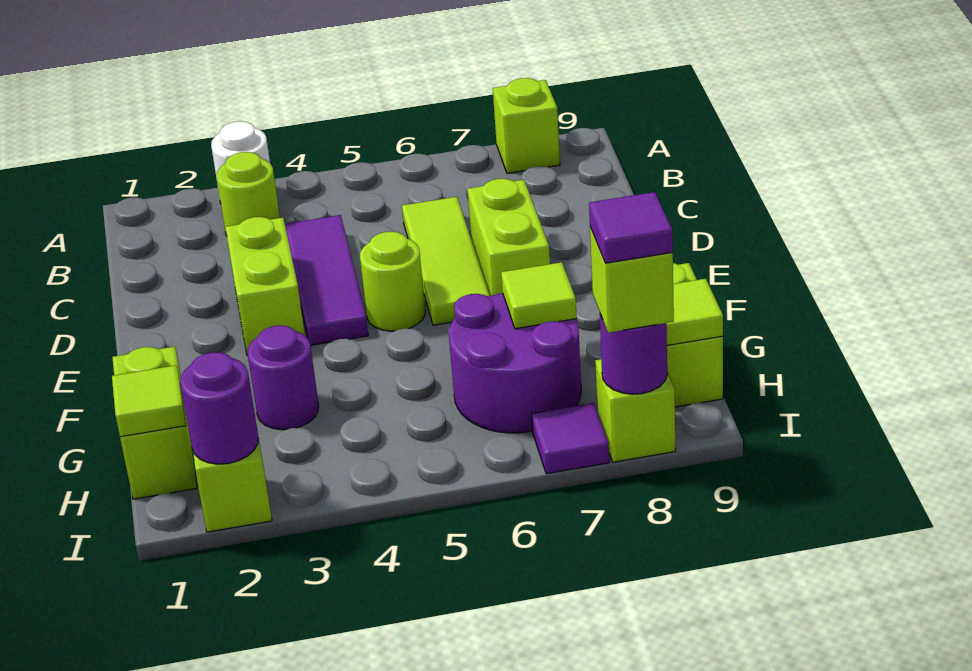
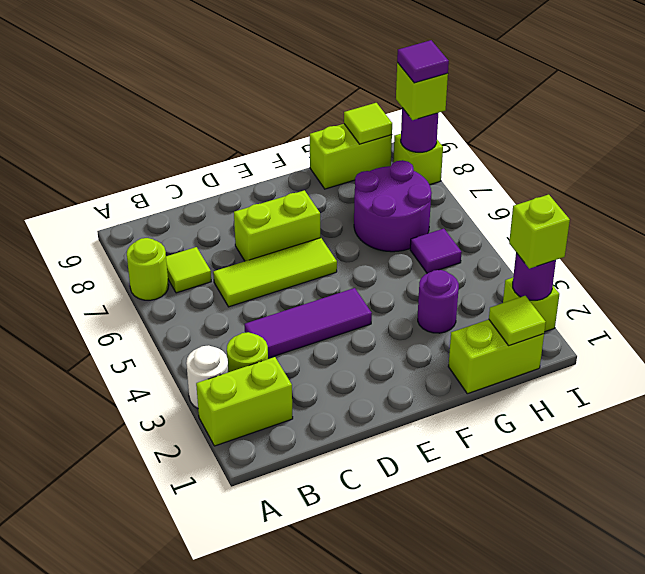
lime brick A8 level 1 -> lime brick I2 level 3
lime brick D3:E3 level 1 -> lime brick A2:B2 level 1
lime round brick E5 level 1 -> lime round brick A7 level 1
lime tile G7 level 2 -> lime tile B7 level 1
purple tile I7 level 1 -> purple tile H5 level 1

